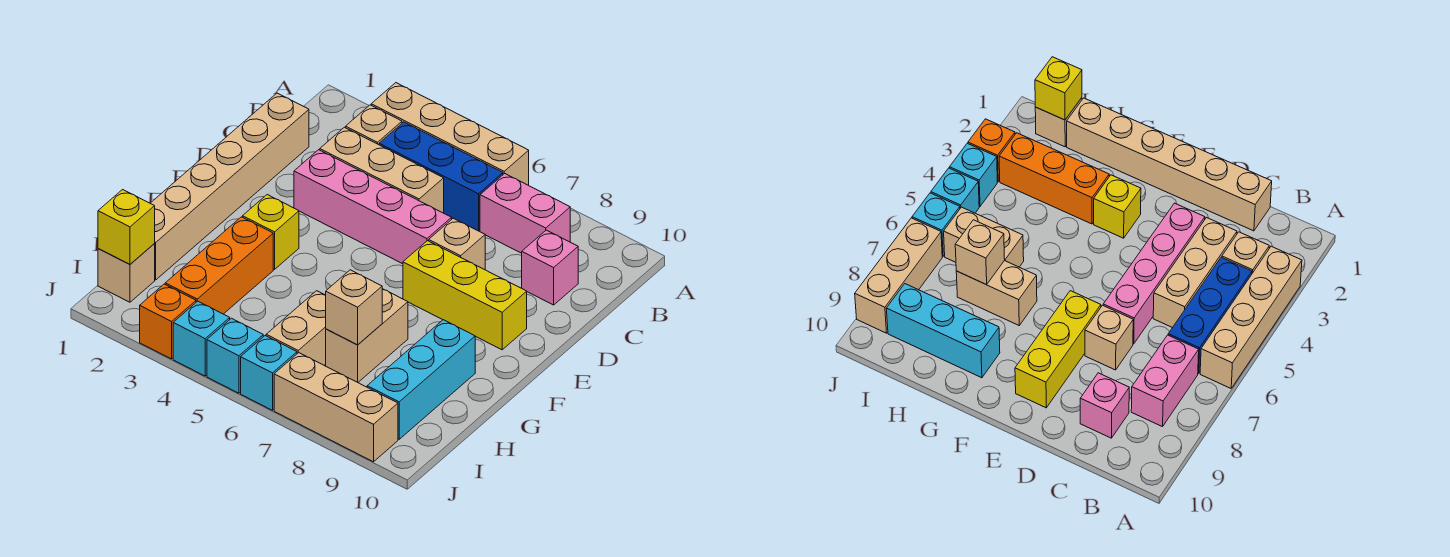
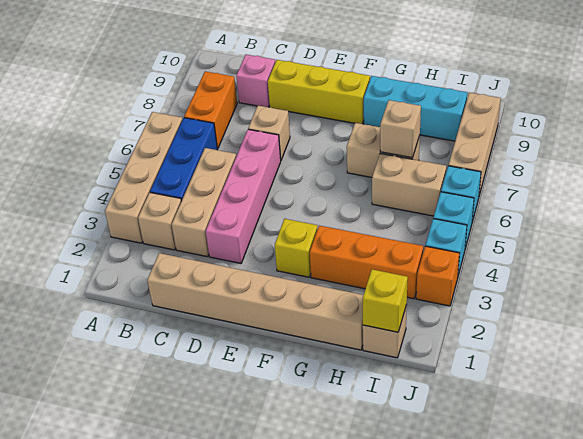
pink brick B7:B8 level 1 -> orange brick B7:B8 level 1
yellow brick E7:E9 level 1 -> yellow brick D9:F9 level 1

